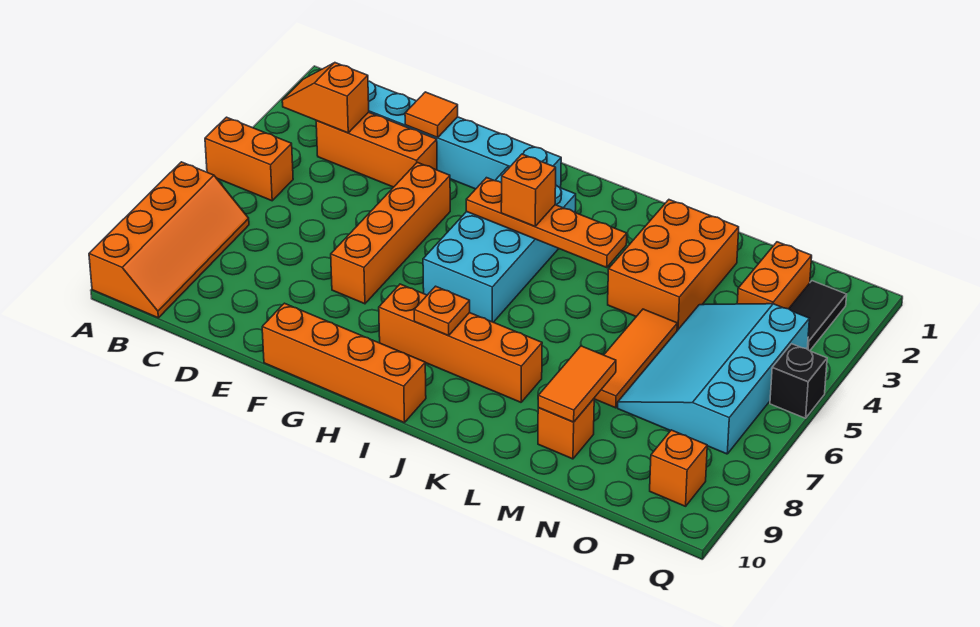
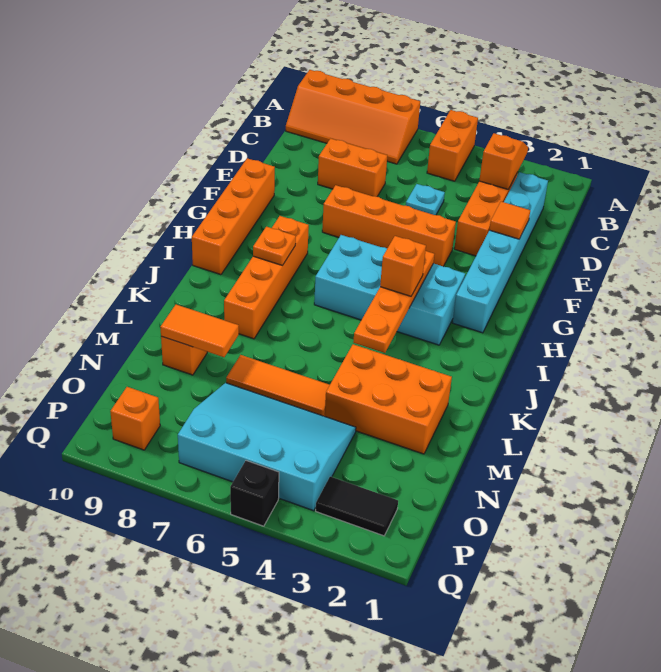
none -> cyan plate D5 level 1
orange brick O2:O3 level 1 -> orange brick D7:D8 level 1

